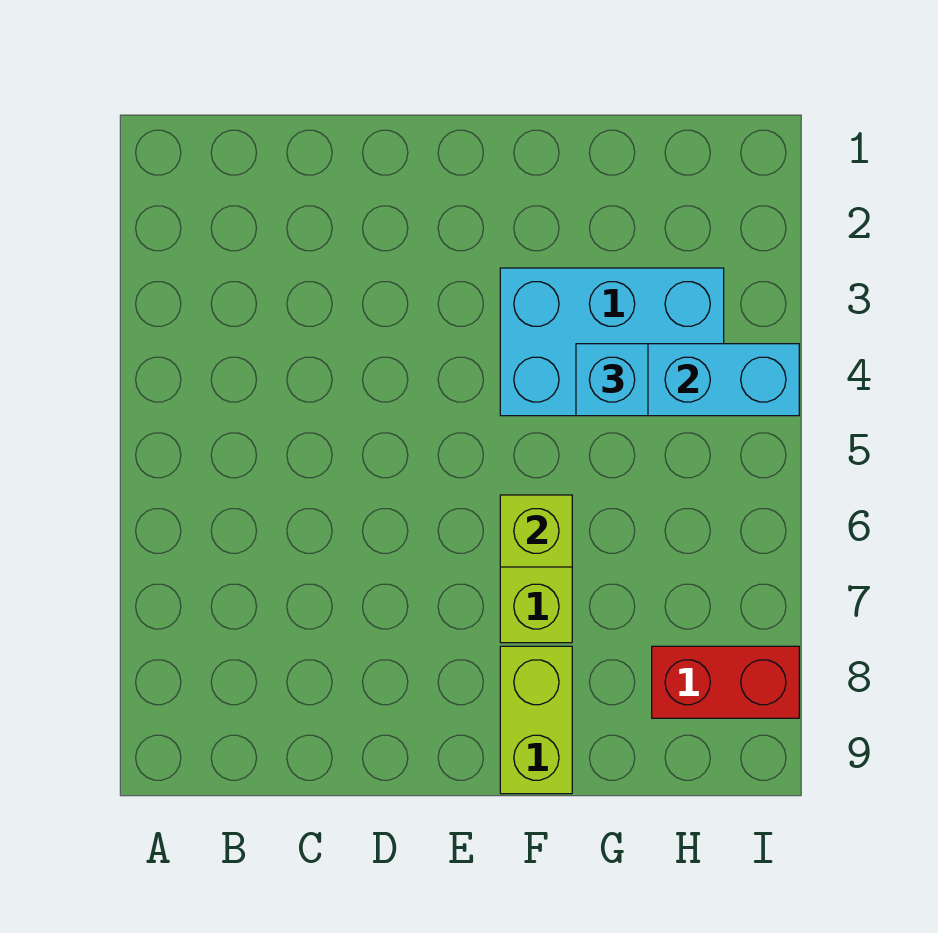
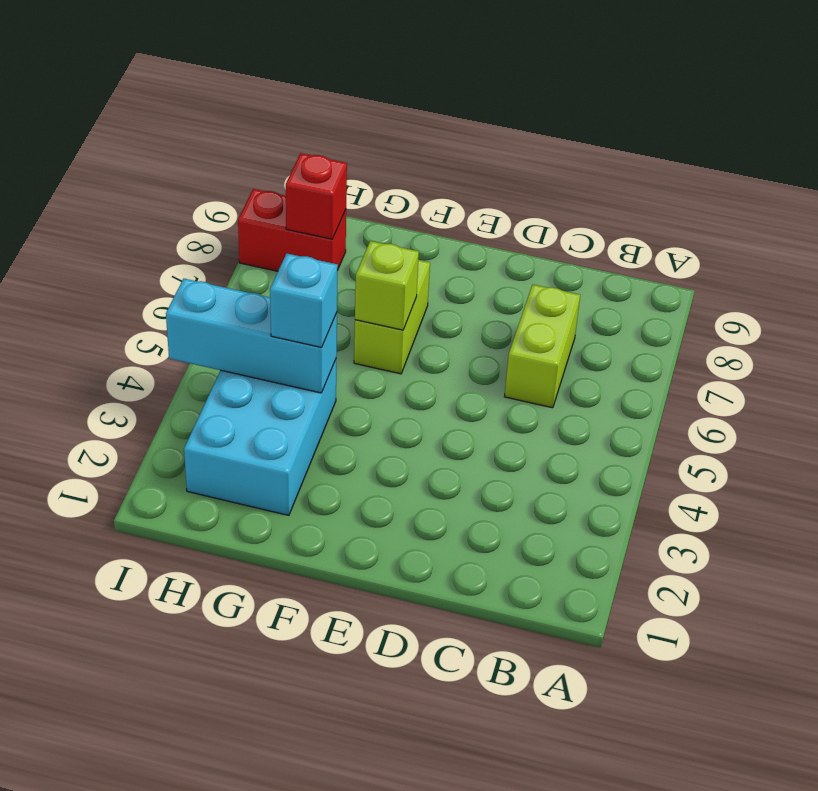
cyan brick F3:H4 level 1 -> cyan brick G2:H4 level 1
lime brick F8:F9 level 1 -> lime brick C6:C7 level 1
none -> red brick H8 level 2

